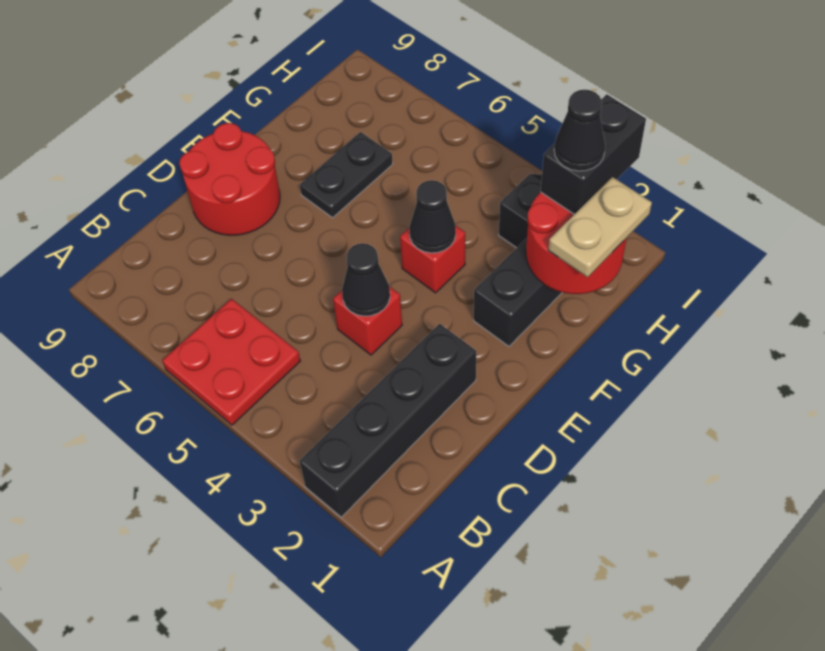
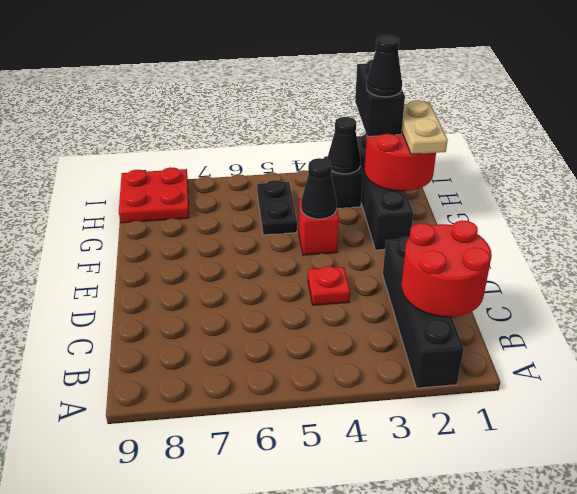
red plate A5:B6 level 1 -> red plate H8:I9 level 1
red brick D4 level 1 -> red plate D4 level 1
black cone D4 level 2 -> black cone H3 level 2
red round brick D8:E9 level 1 -> red round brick B1:C2 level 2
black plate F7:G7 level 1 -> black plate G5:H5 level 1

